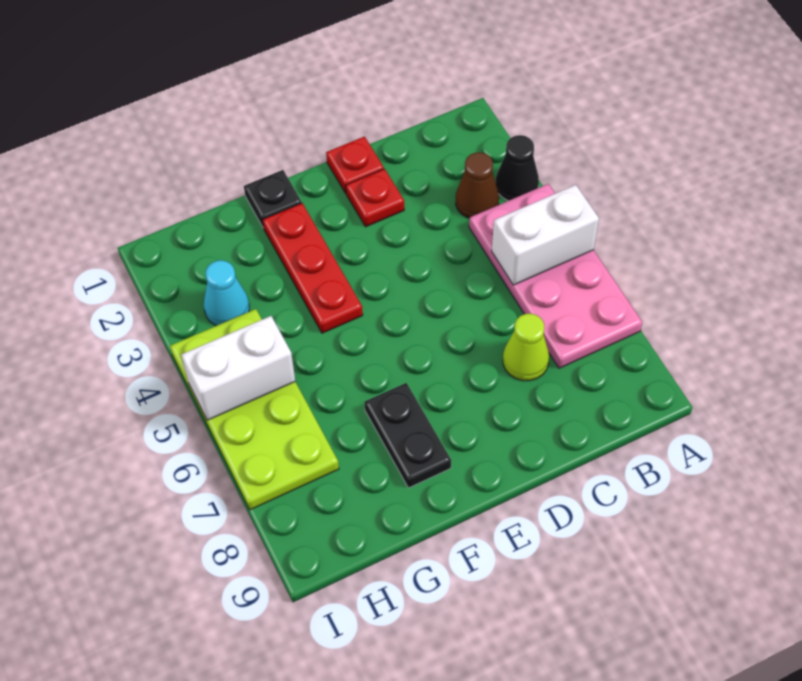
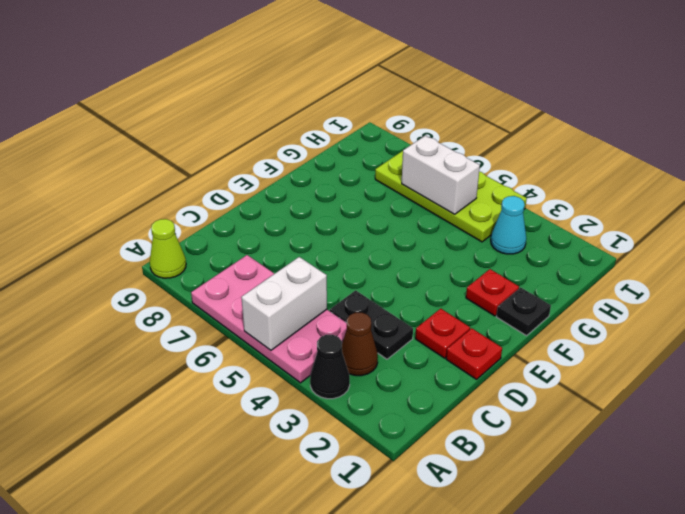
lime cone C7 level 1 -> lime cone A9 level 1
red plate F2:F4 level 1 -> red plate F2 level 1
black plate F7:F8 level 1 -> black plate C3:C4 level 1
white brick H5:I5 level 2 -> white brick H5:H6 level 2

